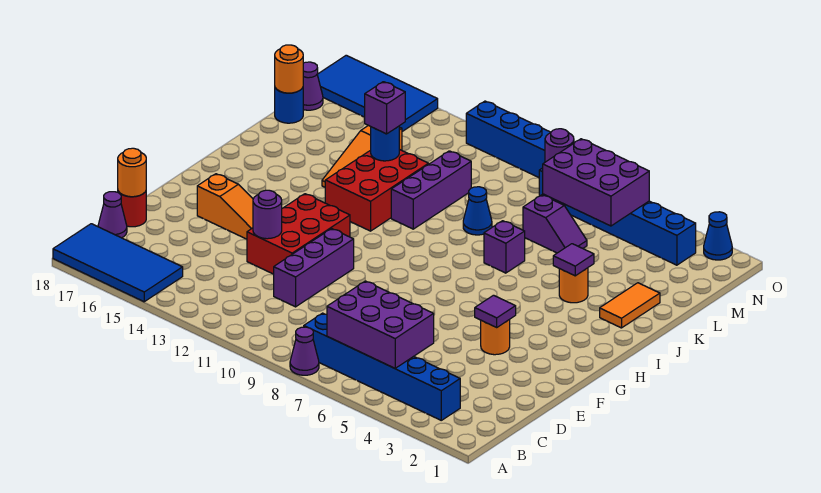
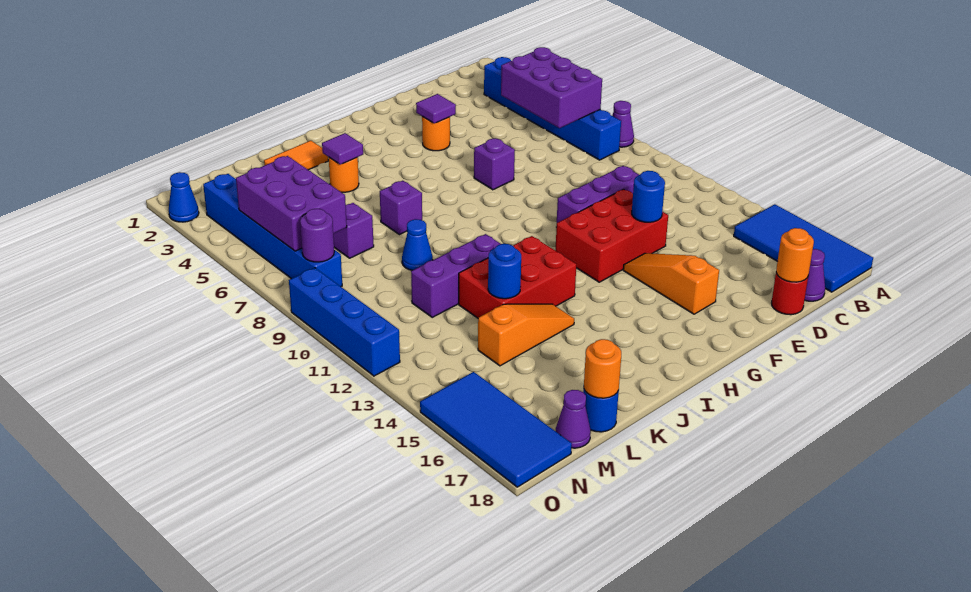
purple round brick E13 level 2 -> blue round brick E13 level 2
purple brick K13 level 3 -> purple brick F7 level 1

